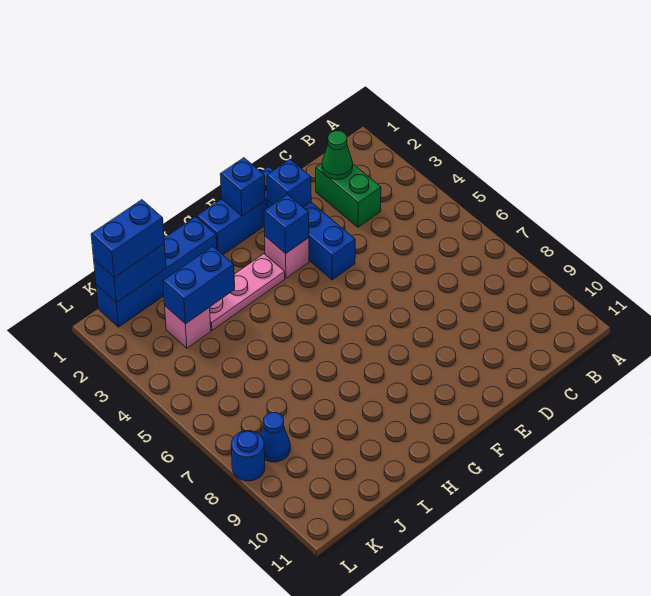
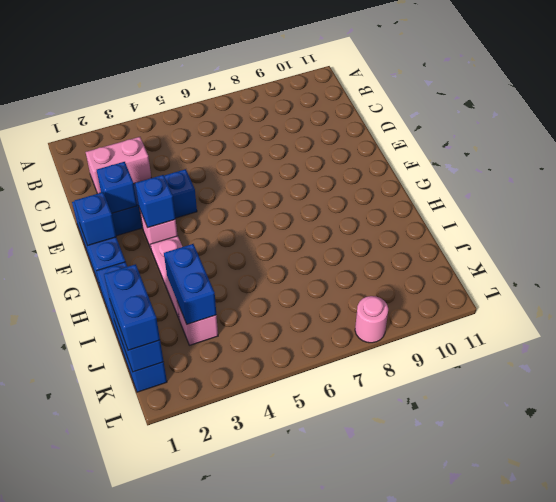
green brick C2:C3 level 1 -> pink brick C2:C3 level 1
green cone C2 level 2 -> none
blue cone K8 level 1 -> none
blue round brick L8 level 1 -> pink round brick L8 level 1

